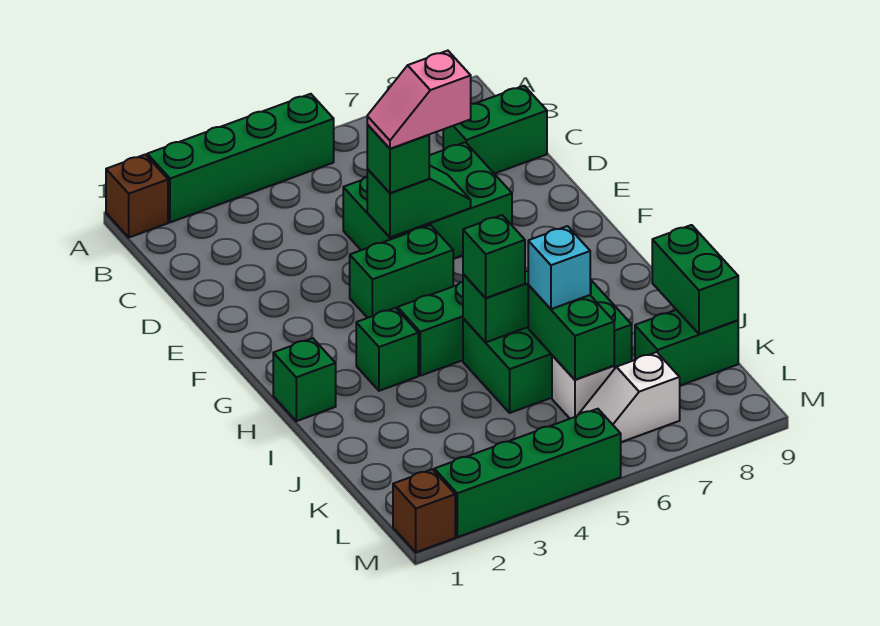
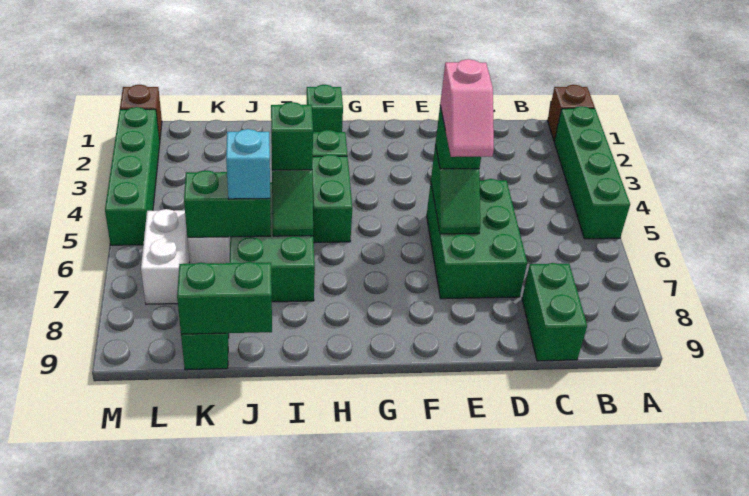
pink slope E5:E6 level 4 top 6 -> pink slope E5:E6 level 4 top 5
green brick F4:F5 level 1 -> none
white slope L6:L7 level 1 top 7 -> white brick L6:L7 level 1

